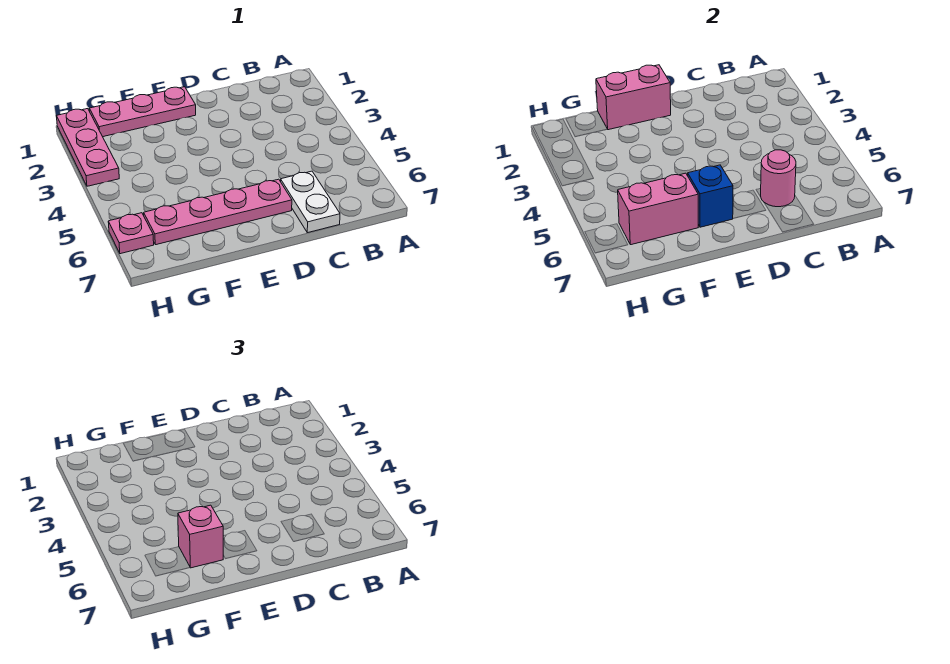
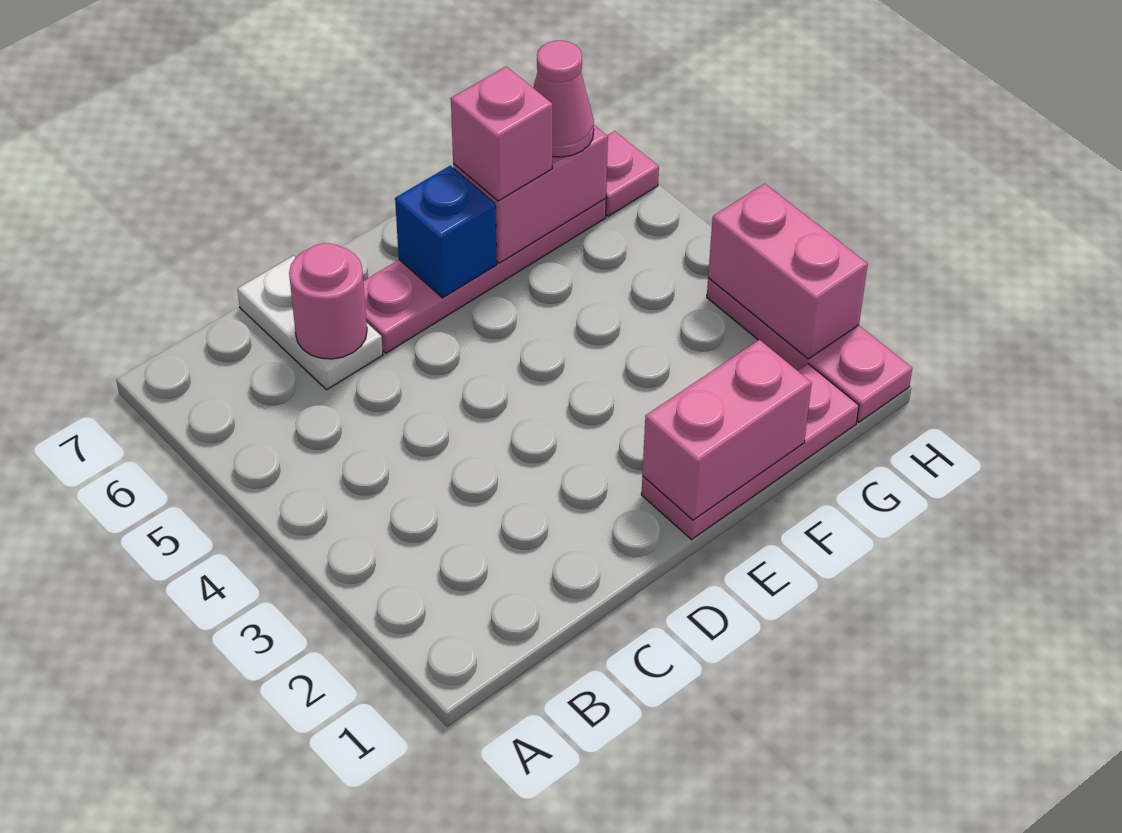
none -> pink cone G6 level 3
none -> pink brick H2:H3 level 2

